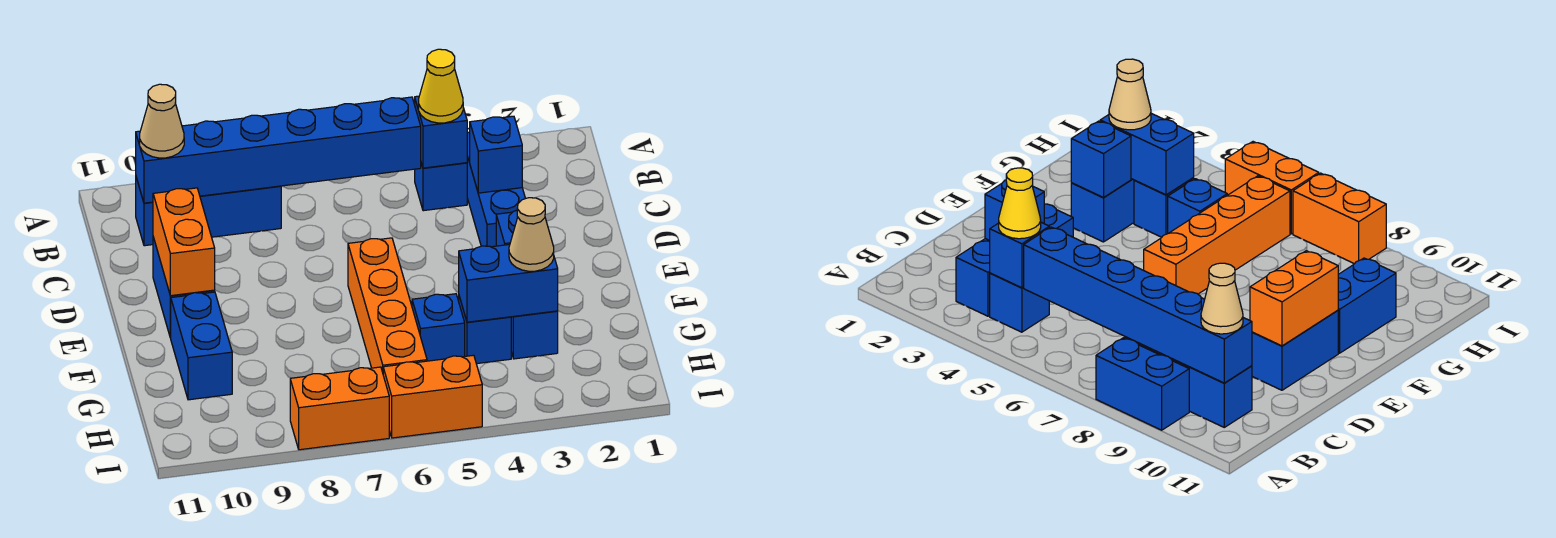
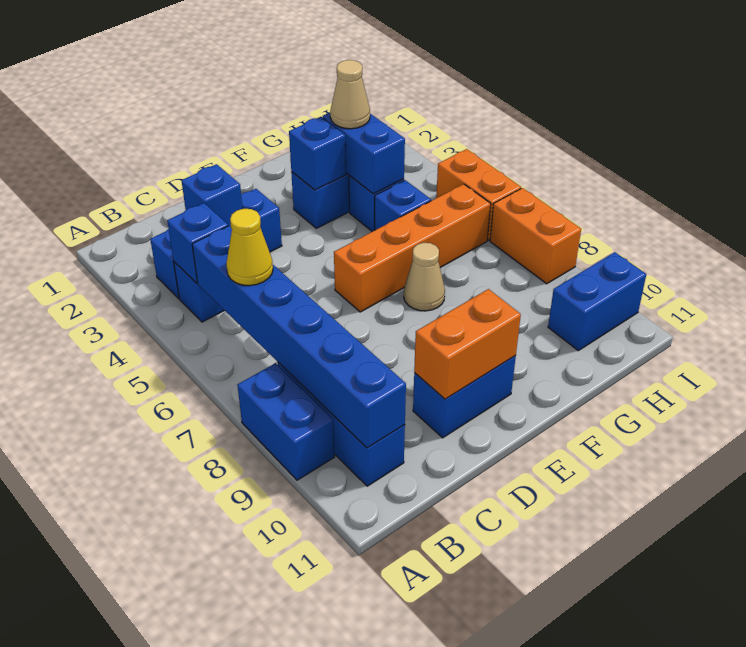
yellow cone B4 level 3 -> yellow cone B6 level 3
tan cone B10 level 3 -> tan cone F7 level 1
blue brick F10:G10 level 1 -> blue brick H10:I10 level 1

